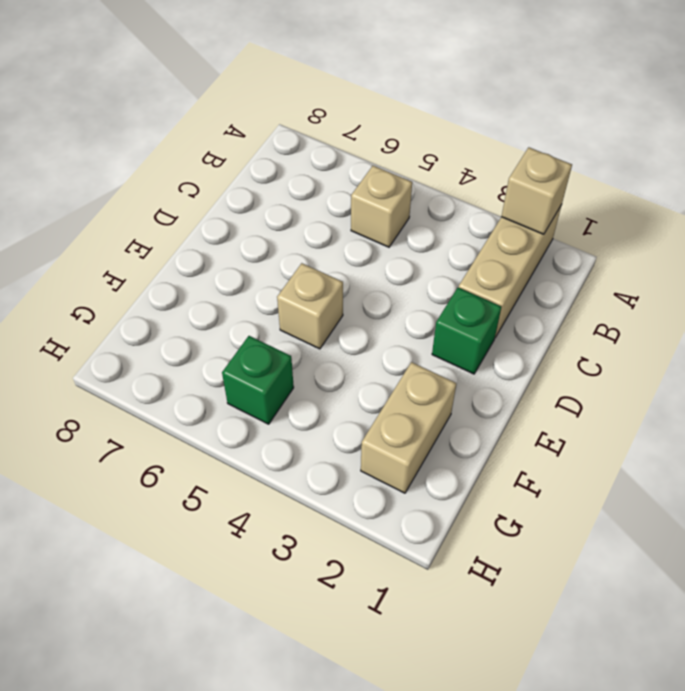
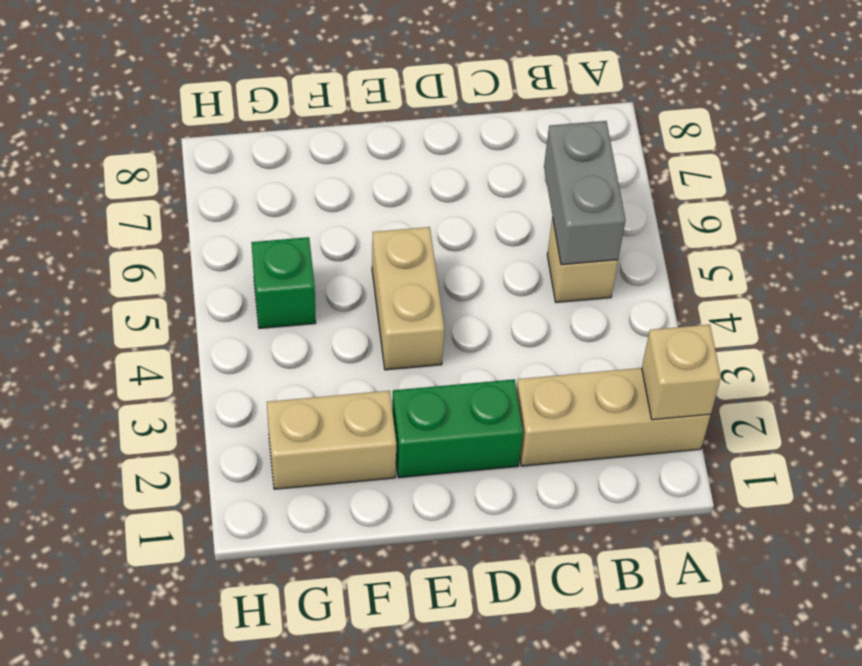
none -> grey brick B5:B6 level 2
green brick D2 level 1 -> green brick D2:E2 level 1
tan brick E5 level 1 -> tan brick E4:E5 level 1

